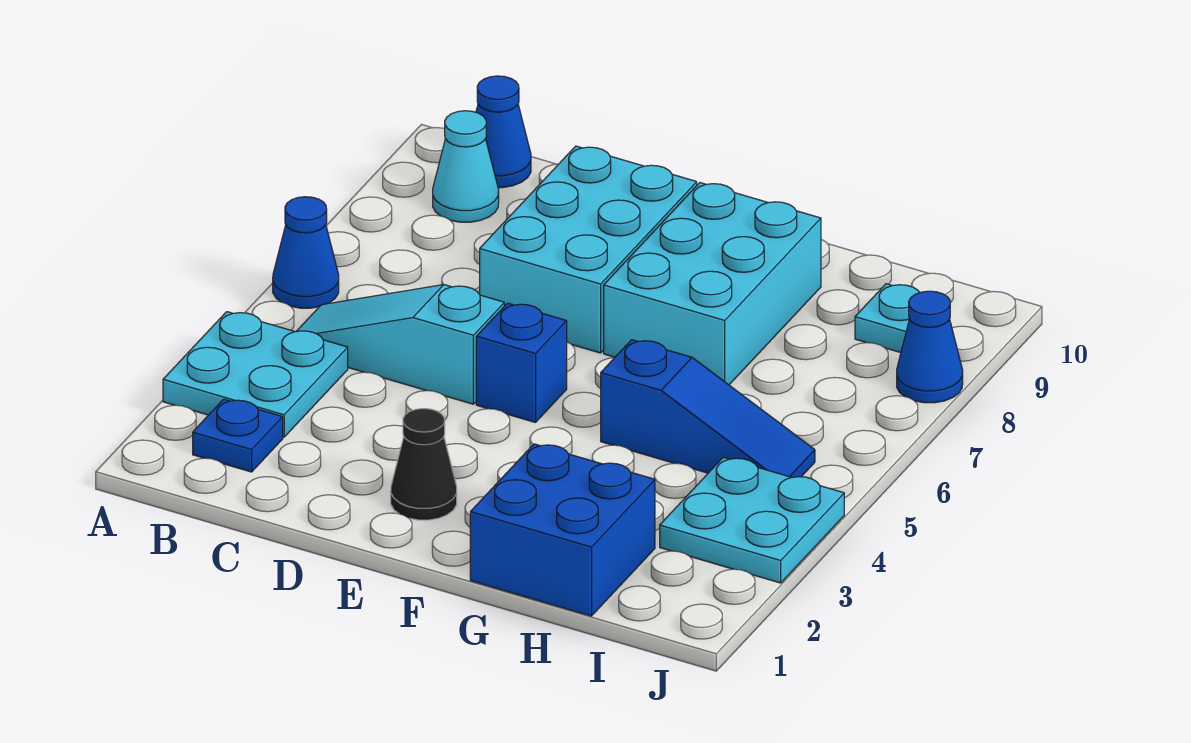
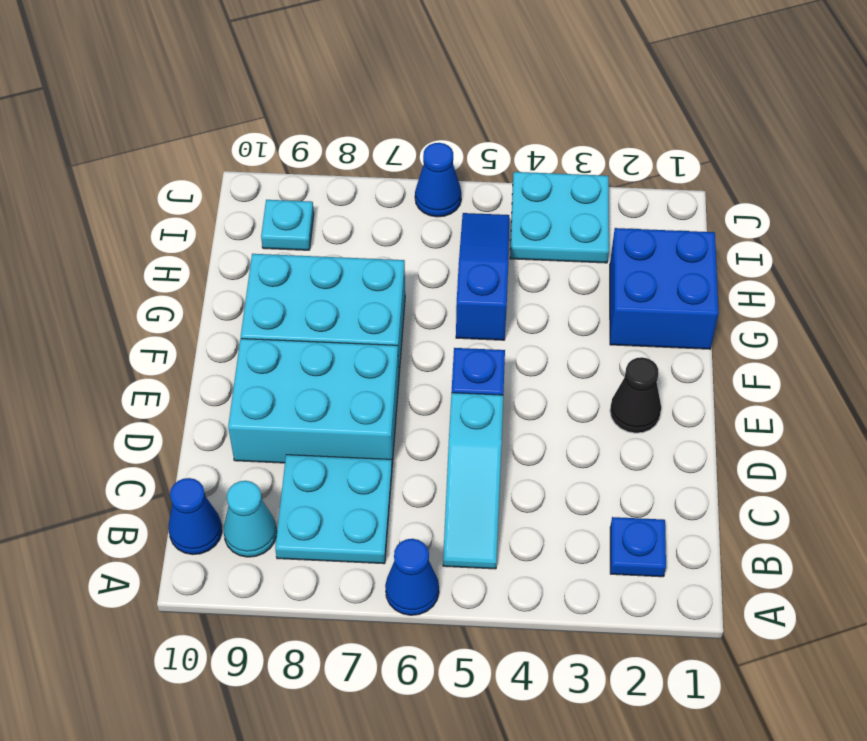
cyan plate A3:B4 level 1 -> cyan plate B7:C8 level 1
blue cone J8 level 1 -> blue cone J6 level 1

